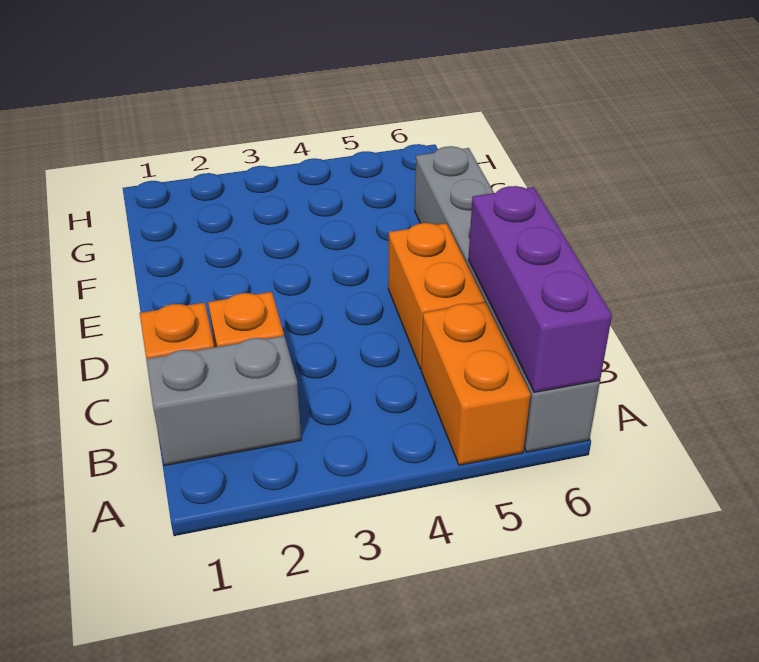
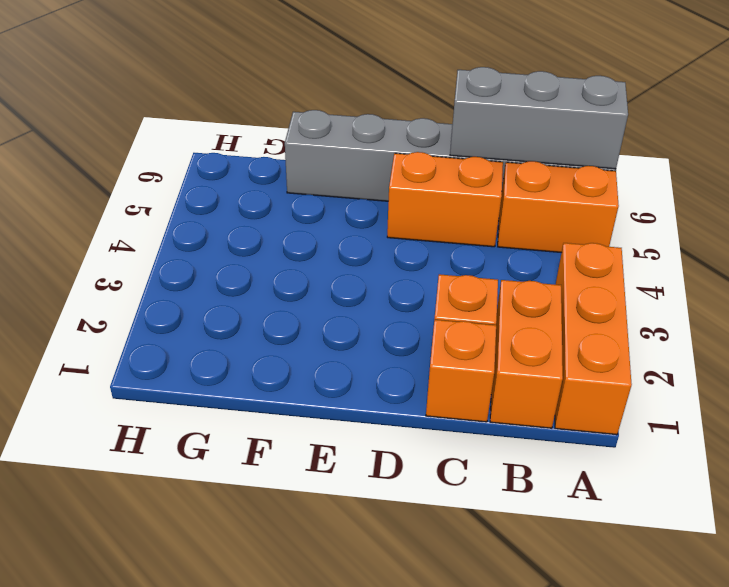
none -> orange brick A1:A3 level 1
purple brick A6:C6 level 2 -> grey brick A6:C6 level 2
grey brick B1:B2 level 1 -> orange brick B1:B2 level 1

